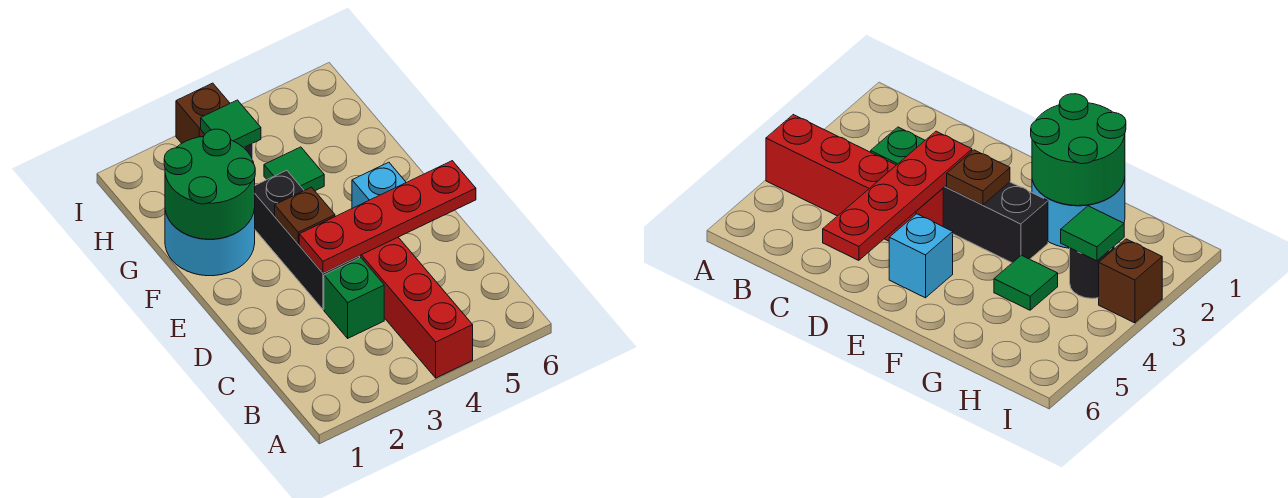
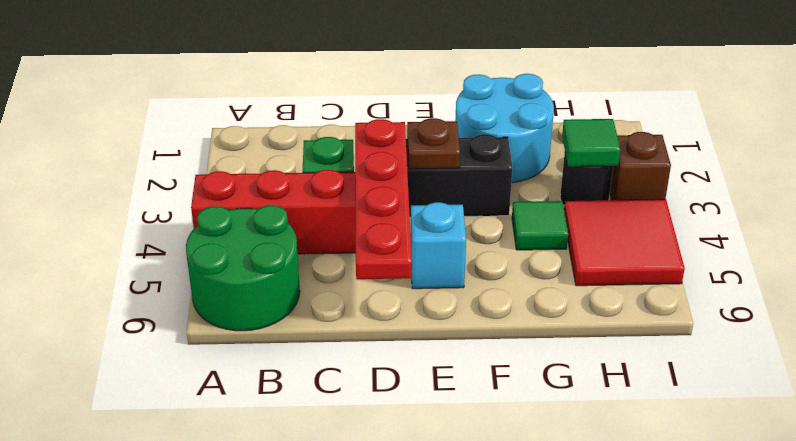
green round brick F1:G2 level 2 -> green round brick A5:B6 level 1
none -> red tile H4:I5 level 1

